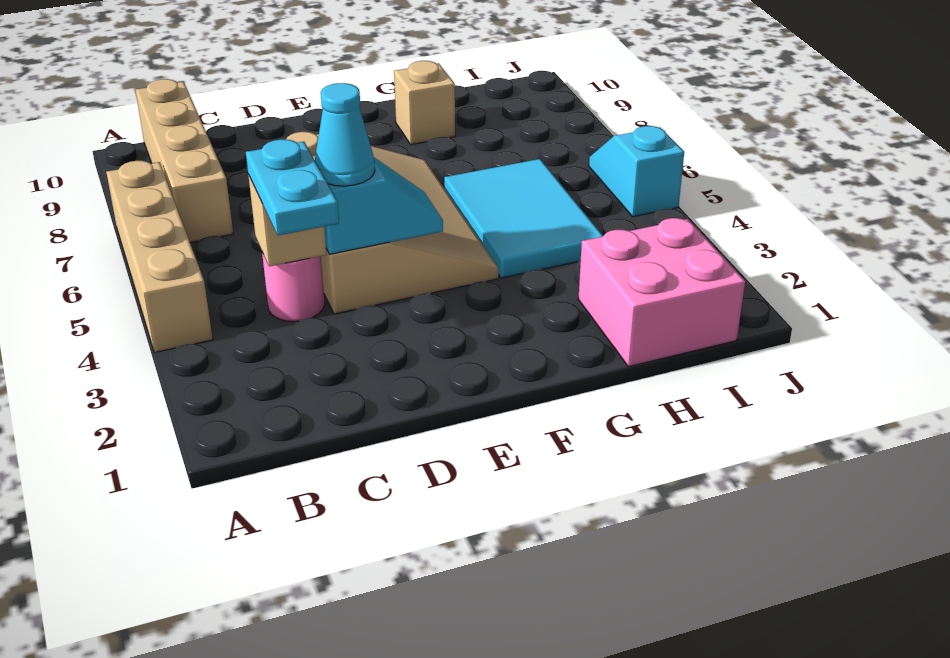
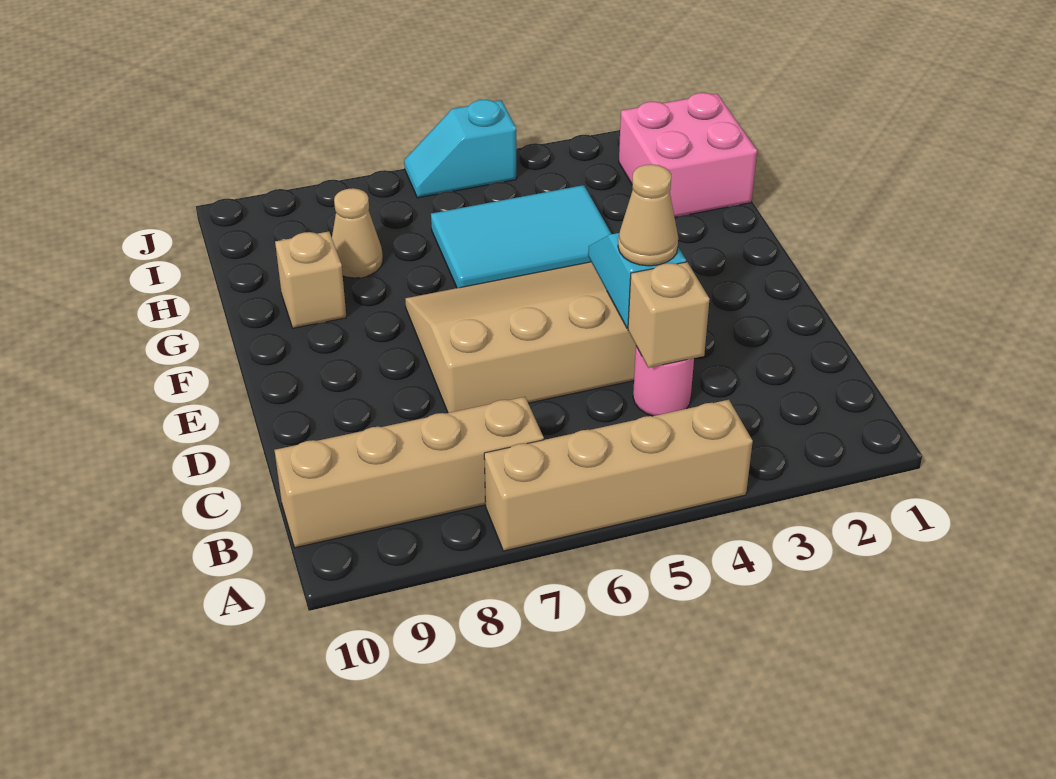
cyan plate C3:C4 level 3 -> none
cyan cone D4 level 3 -> tan cone D4 level 3
none -> tan cone H8 level 1

